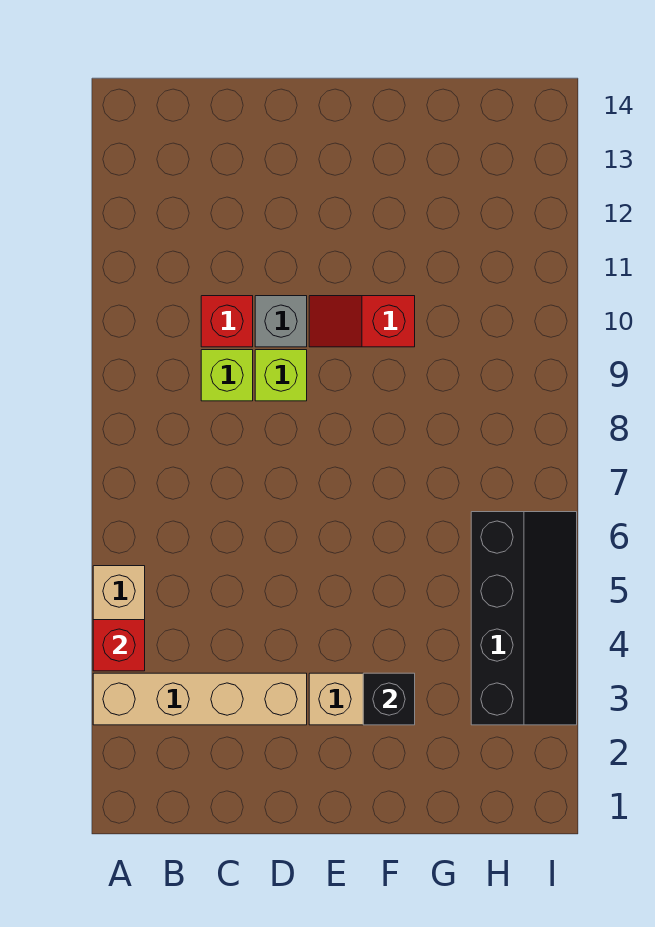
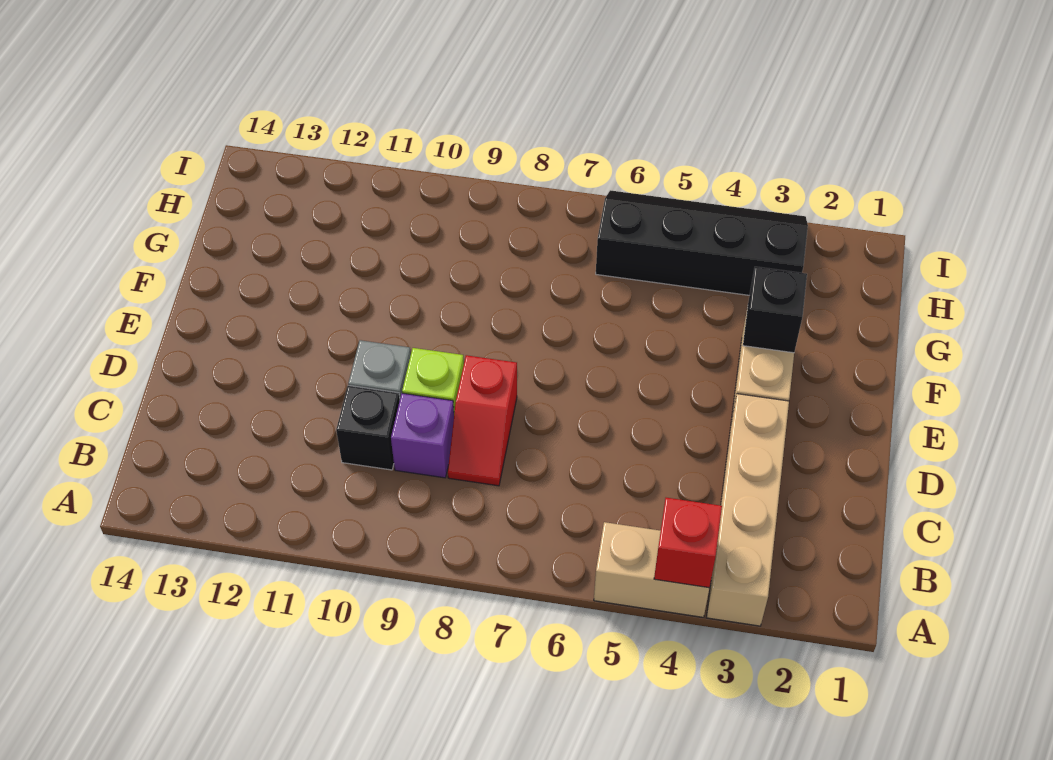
lime brick C9 level 1 -> purple brick C9 level 1
red brick C10 level 1 -> black brick C10 level 1
red slope E10:F10 level 1 top F -> red slope C8:D8 level 1 top D

